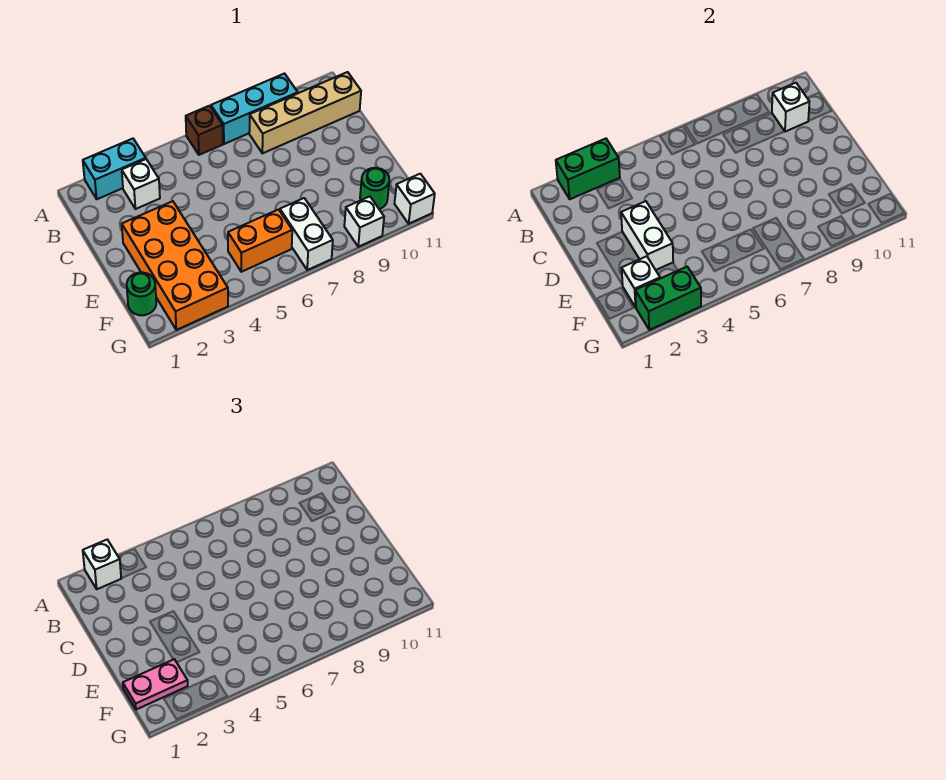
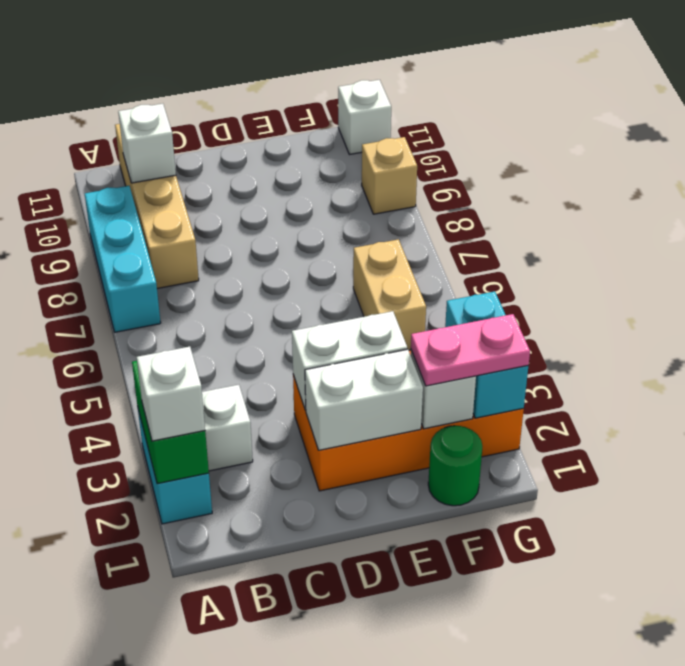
brown brick A6 level 1 -> none
pink plate F1:F2 level 3 -> pink plate F2:G2 level 3
orange brick F5:F6 level 1 -> tan brick F5:F6 level 1
white brick F7:G7 level 1 -> white brick D2:E2 level 2
green round brick F10 level 1 -> none
green brick G2:G3 level 2 -> cyan brick G2:G3 level 2
white brick G9 level 1 -> tan brick G9 level 1

